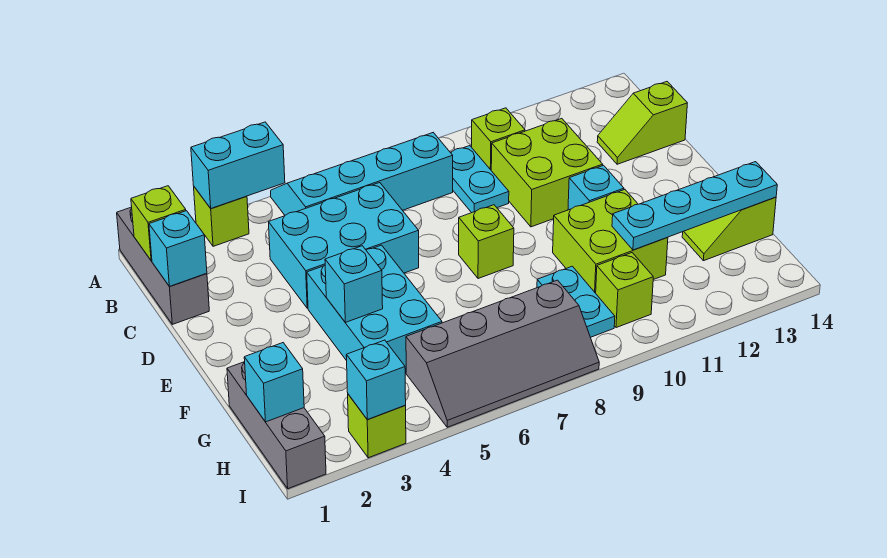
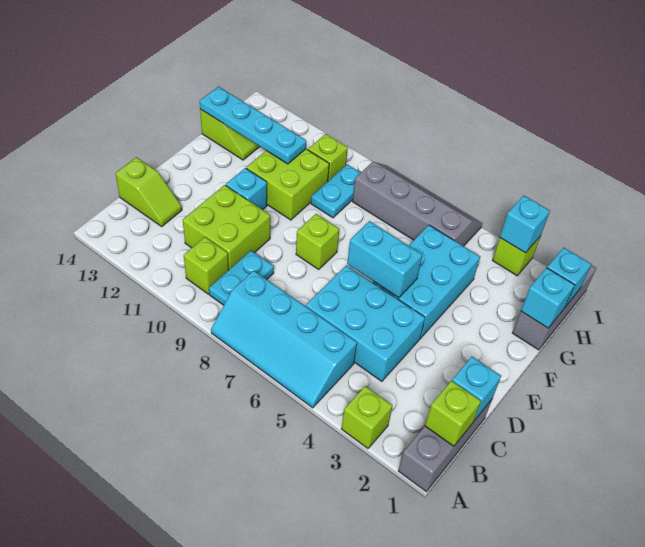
cyan brick A3:A4 level 2 -> cyan brick E5:E6 level 2
cyan brick F4 level 2 -> cyan brick G1 level 2

